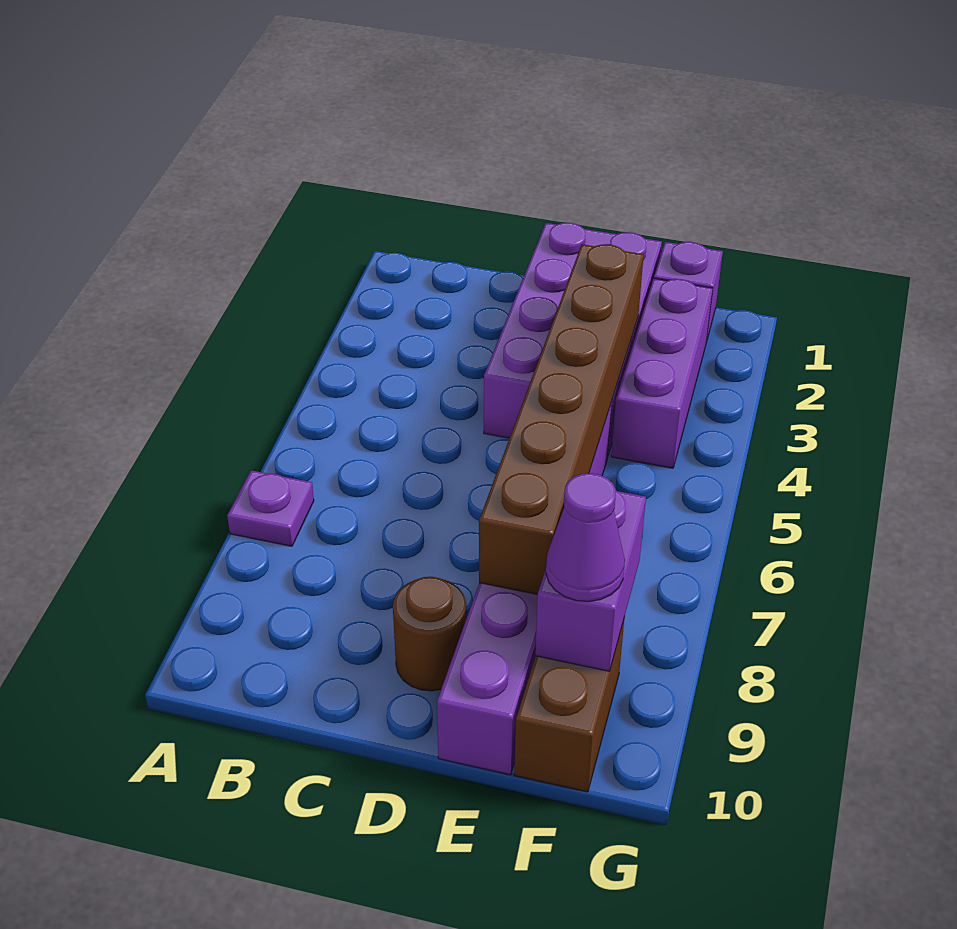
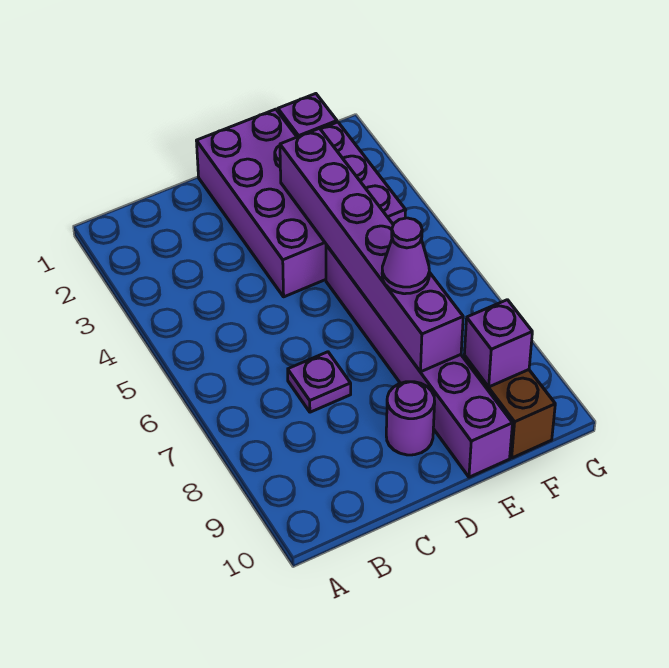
purple plate A7 level 1 -> purple plate C7 level 1
brown round brick D9 level 1 -> purple round brick D9 level 1
brown brick E3:E8 level 2 -> purple brick E3:E8 level 2
purple brick F8:F9 level 2 -> purple brick F9 level 2
purple cone F9 level 3 -> purple cone E7 level 3

